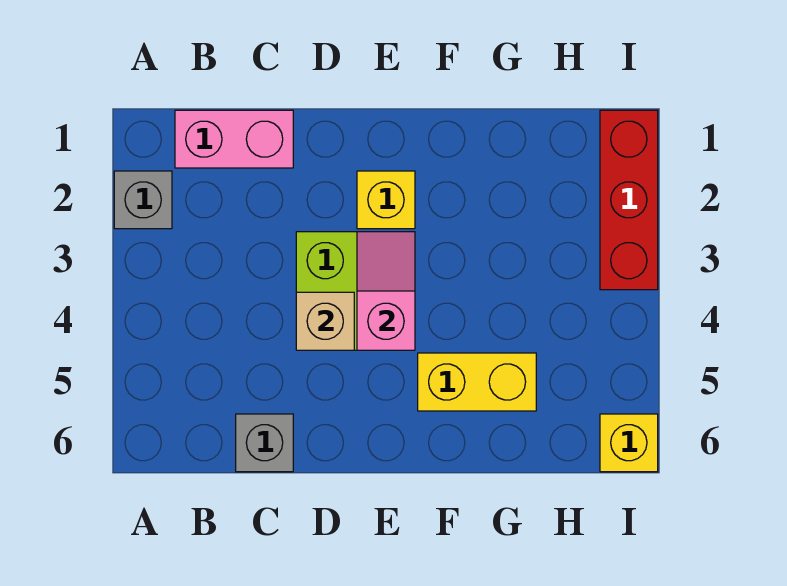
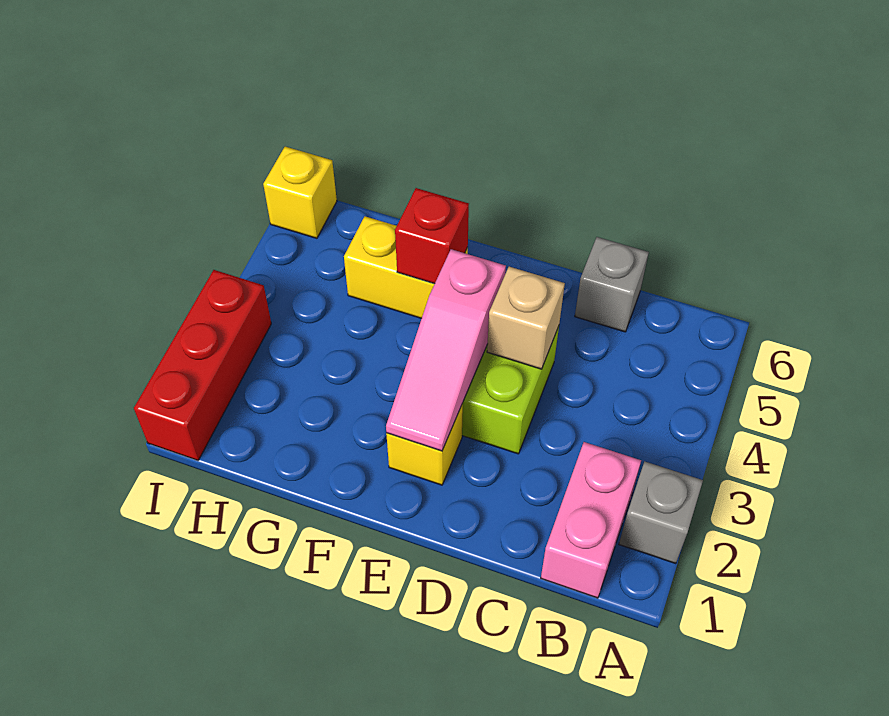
pink brick B1:C1 level 1 -> pink brick B1:B2 level 1
pink slope E3:E4 level 2 top 4 -> pink slope E2:E4 level 2 top 4
none -> red brick F5 level 2

